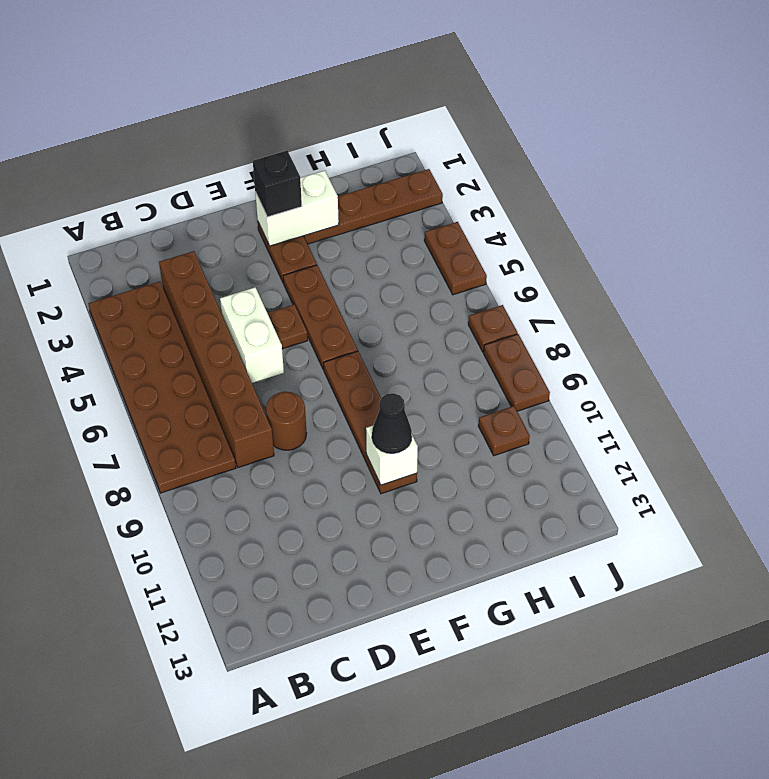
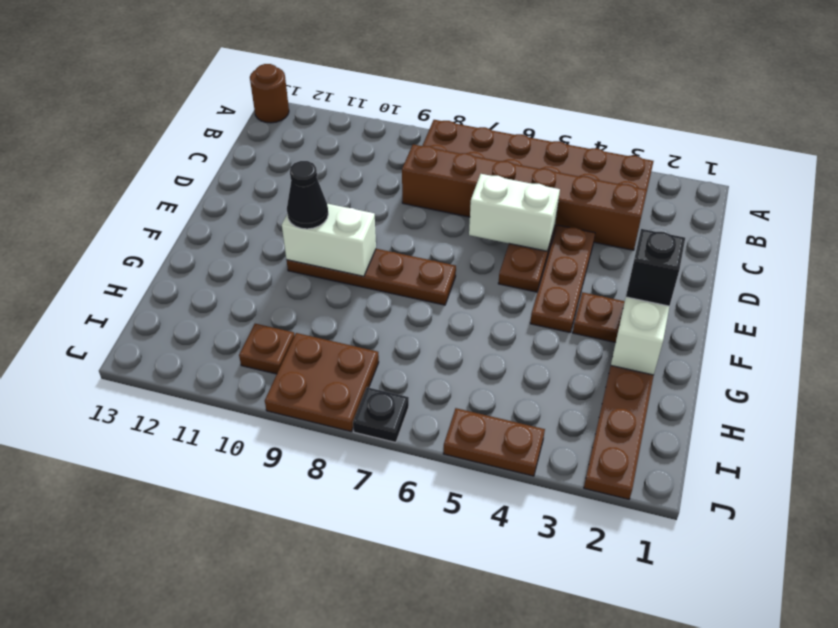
brown round brick D8 level 1 -> brown round brick A13 level 1
brown plate F4:F6 level 1 -> brown plate D4:F4 level 1
white brick F10 level 2 -> white brick F9:F10 level 2
brown plate J7 level 1 -> black plate J7 level 1
brown plate J8:J9 level 1 -> brown plate I8:J9 level 1

